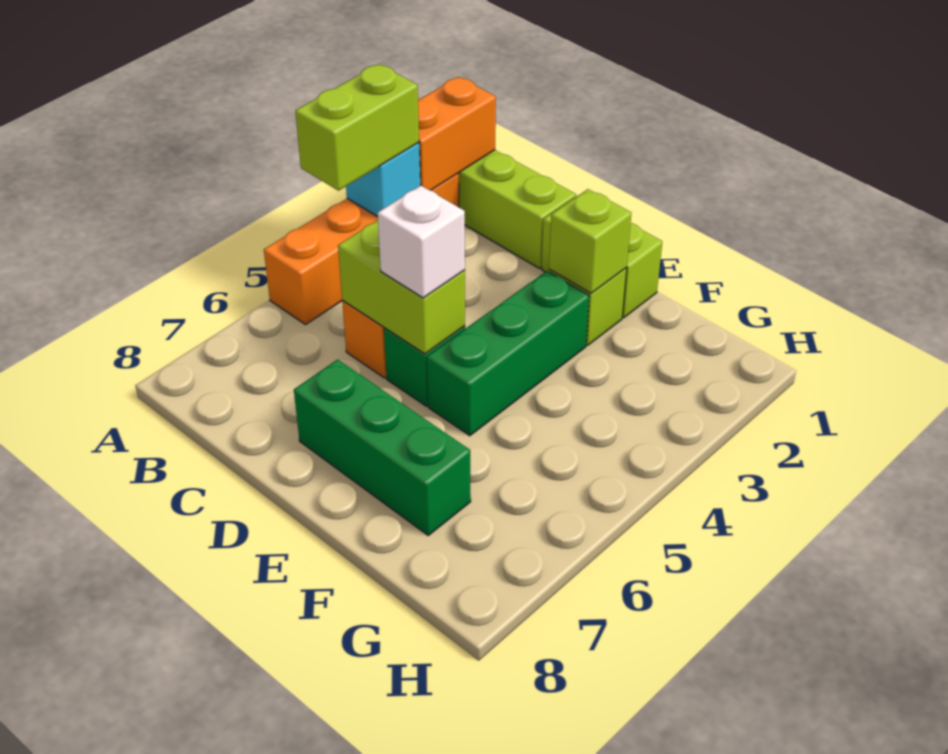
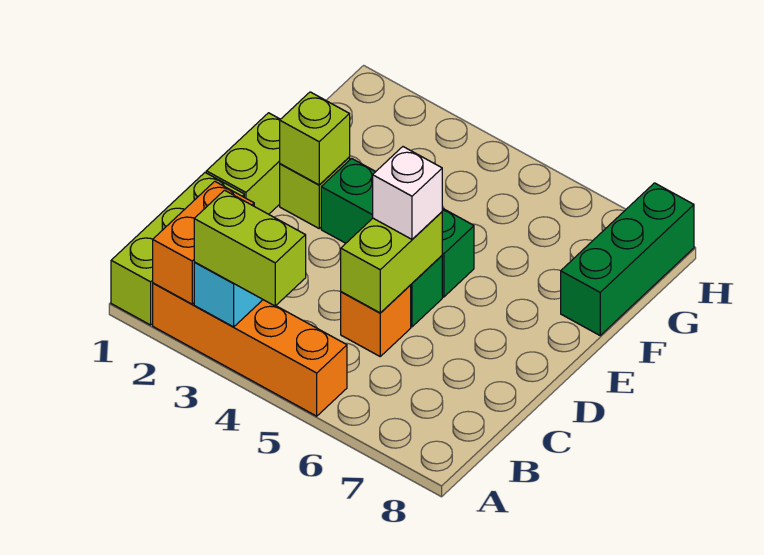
orange brick A1:A2 level 2 -> orange brick A2:B2 level 2
green brick D7:F7 level 1 -> green brick F8:H8 level 1

